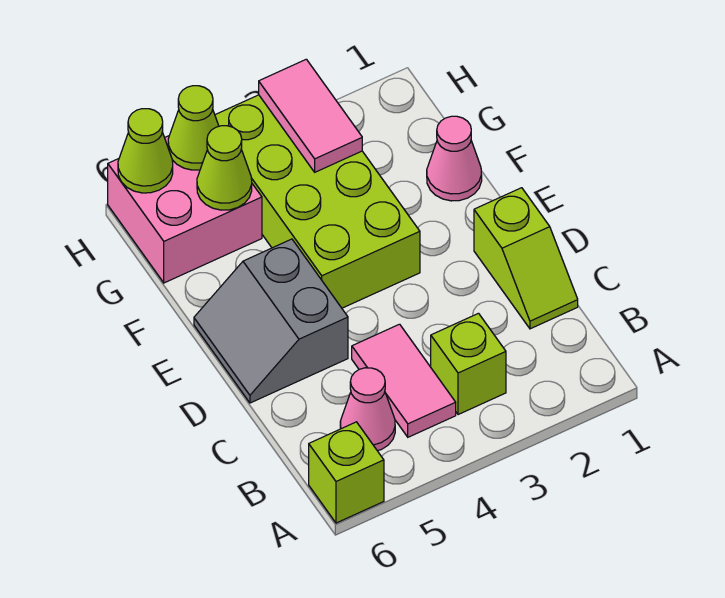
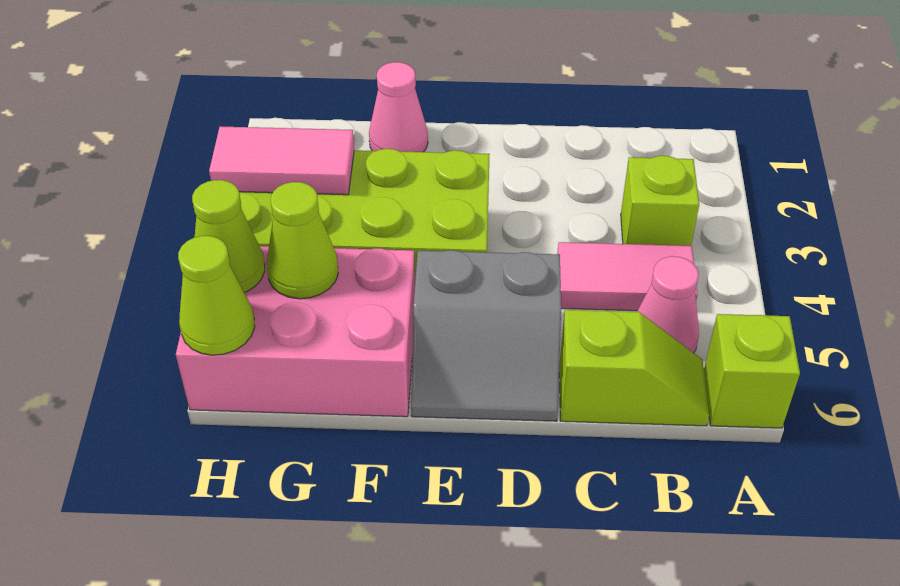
lime slope C1:D1 level 1 top D -> lime slope B6:C6 level 1 top C
pink brick G5:H6 level 1 -> pink brick F5:H6 level 1

